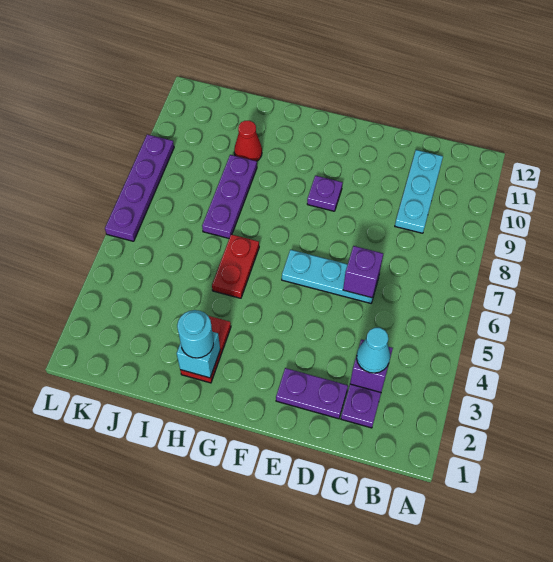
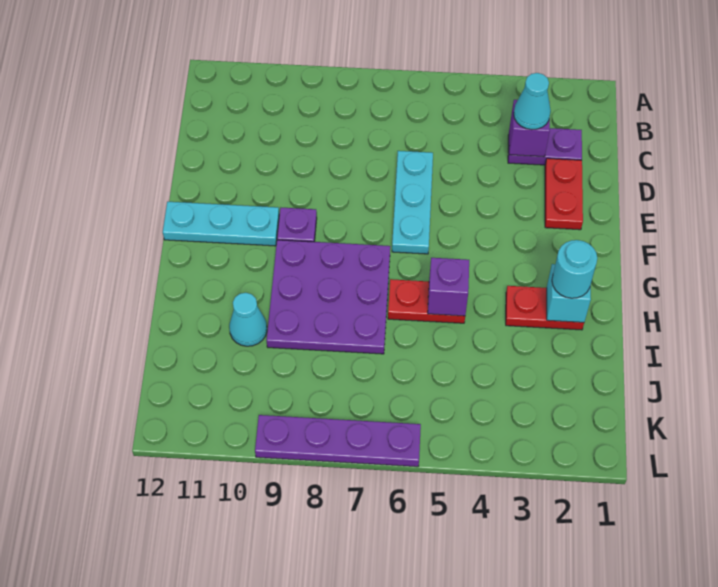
cyan plate C9:C11 level 1 -> cyan plate F10:F12 level 1
purple plate D2:E2 level 1 -> red plate D2:E2 level 1
purple brick D6 level 2 -> purple brick H5 level 2
purple plate I7:I9 level 1 -> purple plate G7:I9 level 1
red cone I10 level 1 -> cyan cone I10 level 1

